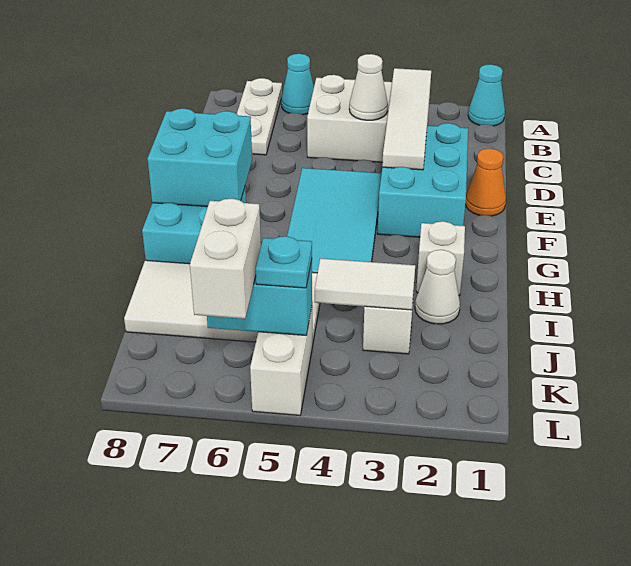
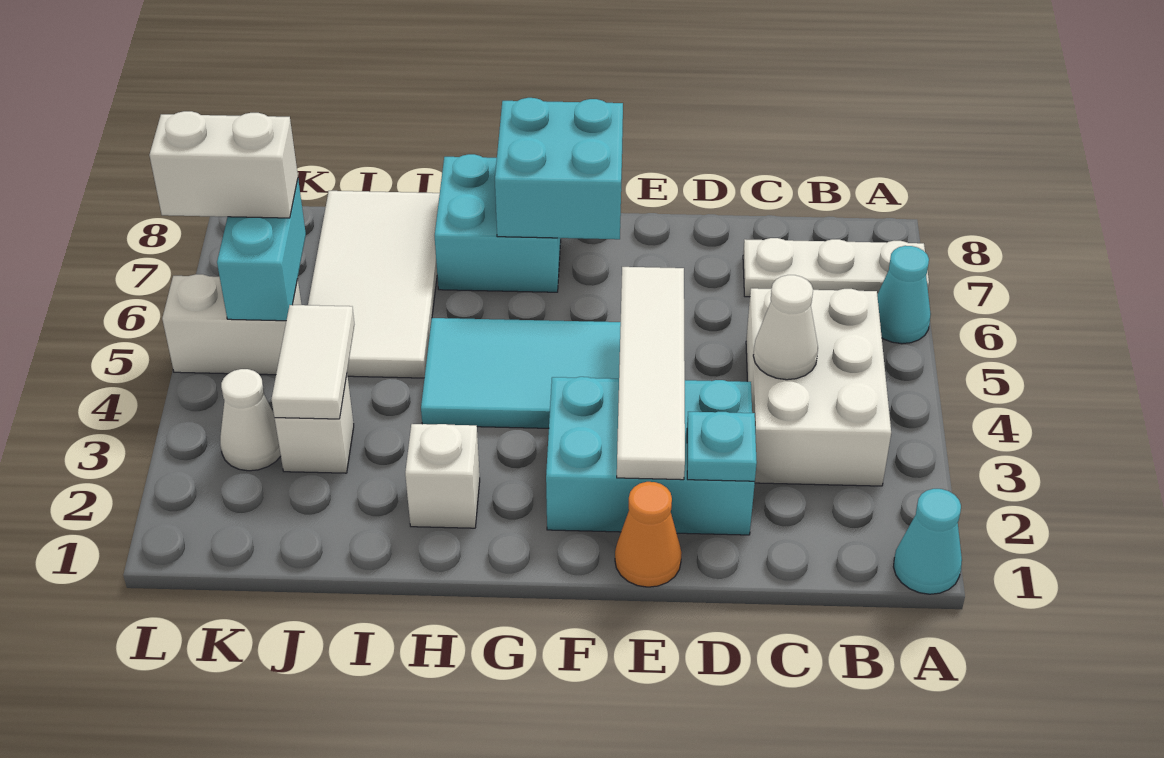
white tile B3:E3 level 2 -> white tile E2:E5 level 2
white cone I2 level 1 -> white cone K3 level 1
cyan plate K5 level 3 -> cyan plate D2 level 2

